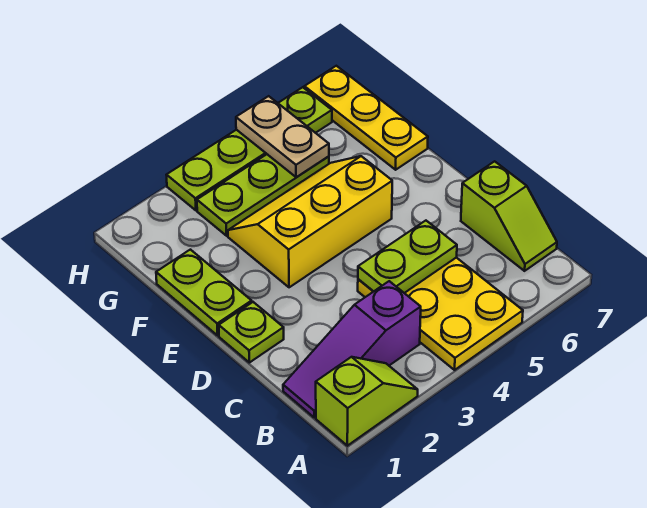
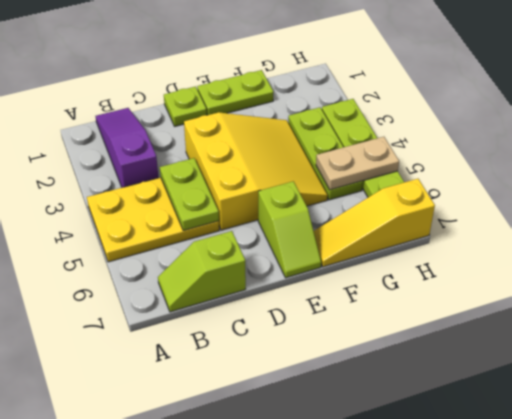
lime slope A1:A2 level 1 top 1 -> lime slope E6:E7 level 1 top 6
yellow slope E3:F5 level 1 top E -> yellow slope D3:F5 level 1 top D
yellow plate F7:H7 level 1 -> yellow slope F7:H7 level 1 top H

